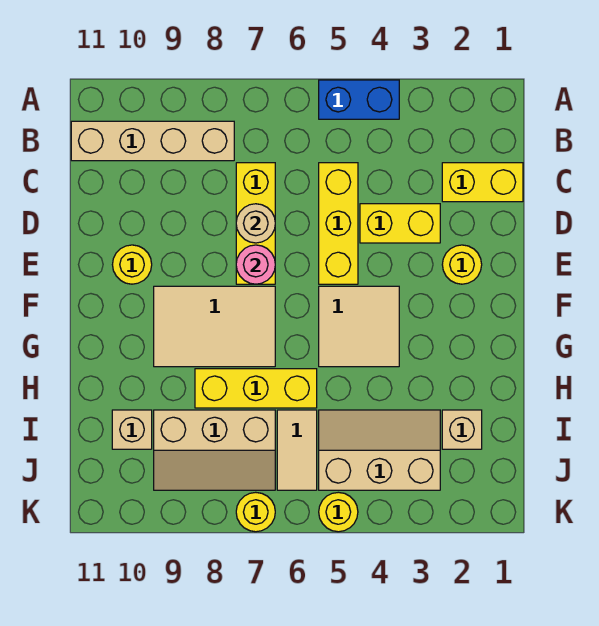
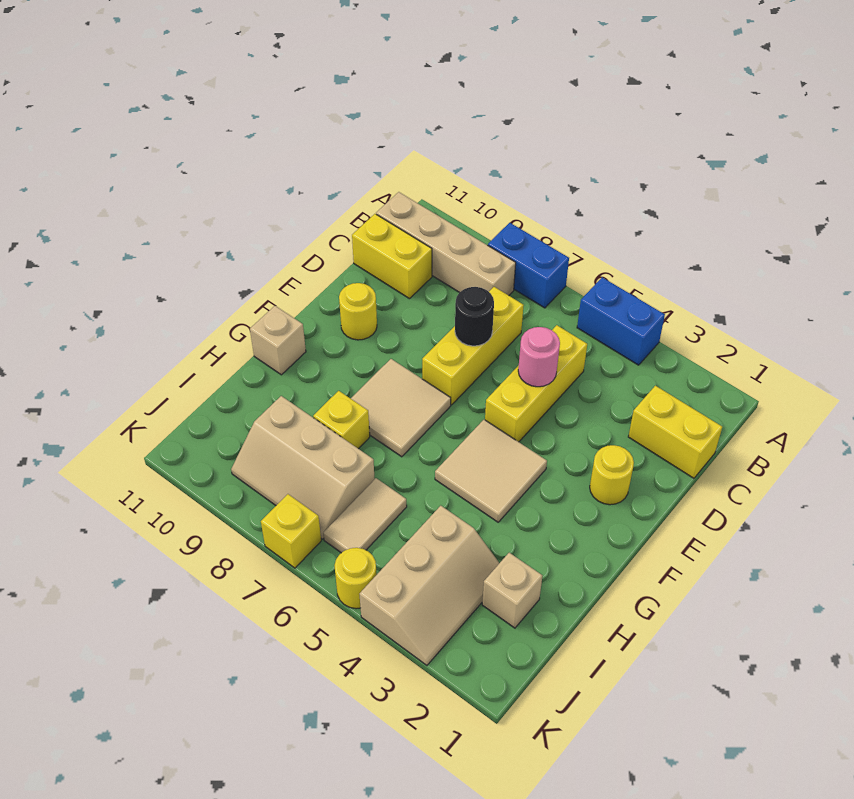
none -> blue brick A7:A8 level 1
yellow brick D3:D4 level 1 -> yellow brick C10:C11 level 1
tan round brick D7 level 2 -> black round brick D7 level 2
pink round brick E7 level 2 -> pink round brick D5 level 2
tan tile F7:G9 level 1 -> tan tile F7:G8 level 1
yellow brick H6:H8 level 1 -> yellow brick H8 level 1
tan slope I3:J5 level 1 top J -> tan slope I3:K4 level 1 top 4
tan brick I10 level 1 -> tan brick G11 level 1
yellow round brick K7 level 1 -> yellow brick K7 level 1

